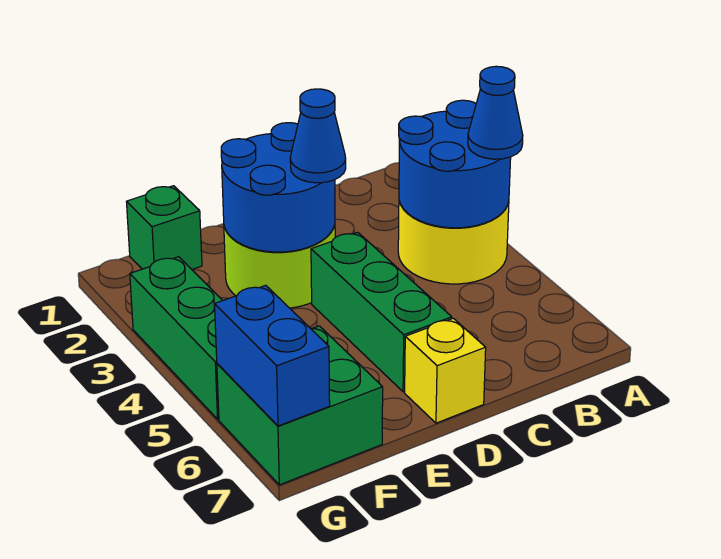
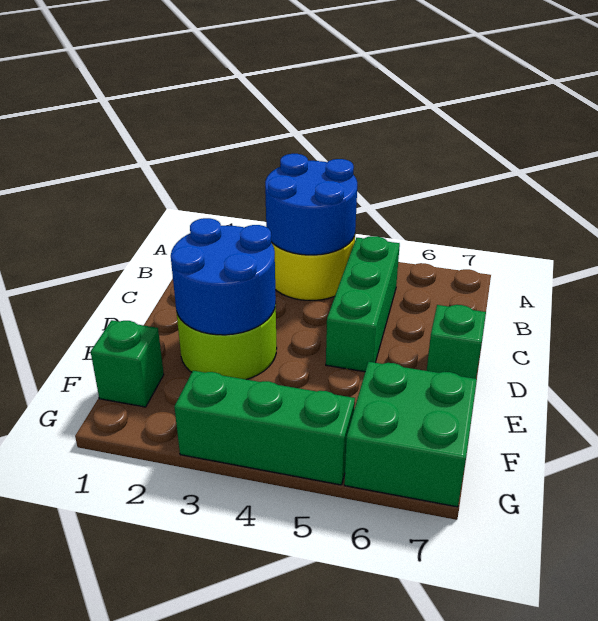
blue cone A4 level 3 -> none
blue cone D3 level 3 -> none
green brick D4:D6 level 1 -> green brick B5:D5 level 1
yellow brick D7 level 1 -> green brick D7 level 1
blue brick G6:G7 level 2 -> none

